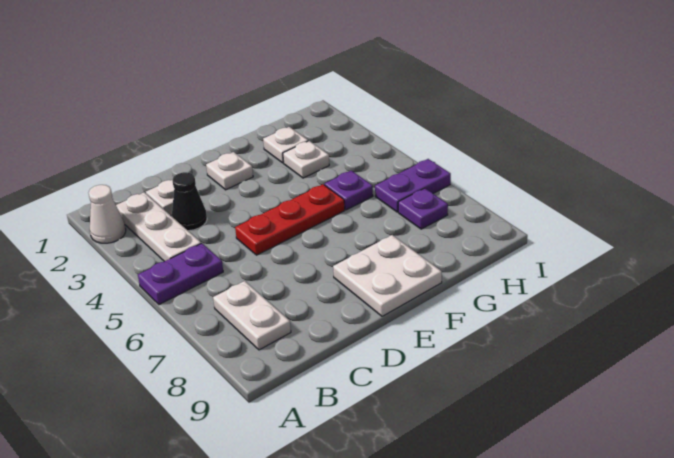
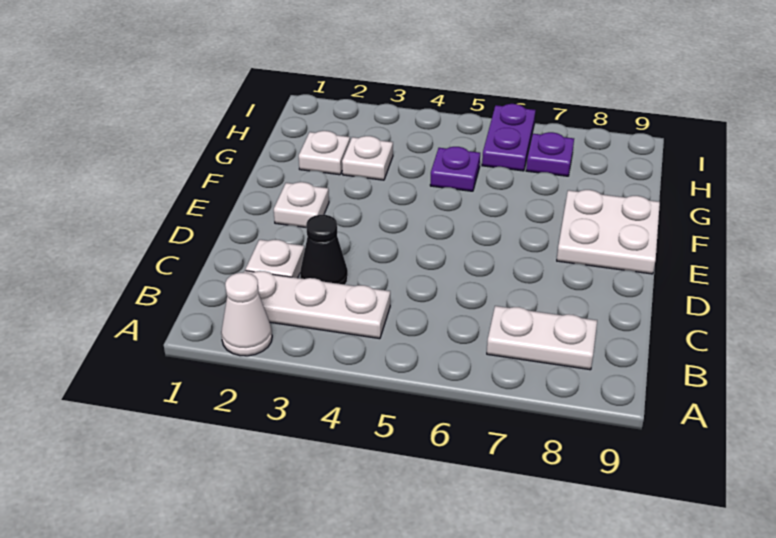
purple plate A5:B5 level 1 -> none
red plate D5:F5 level 1 -> none

